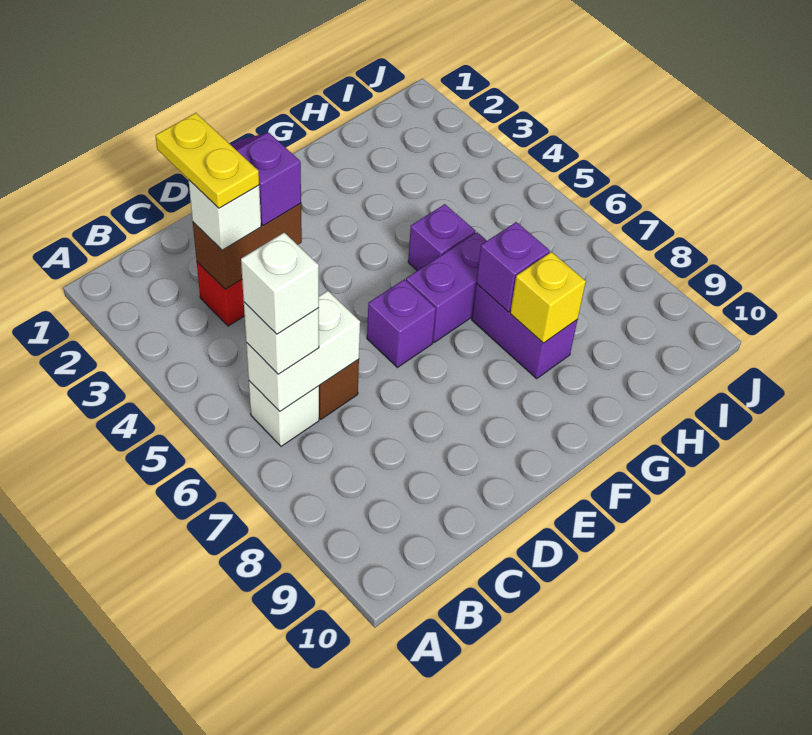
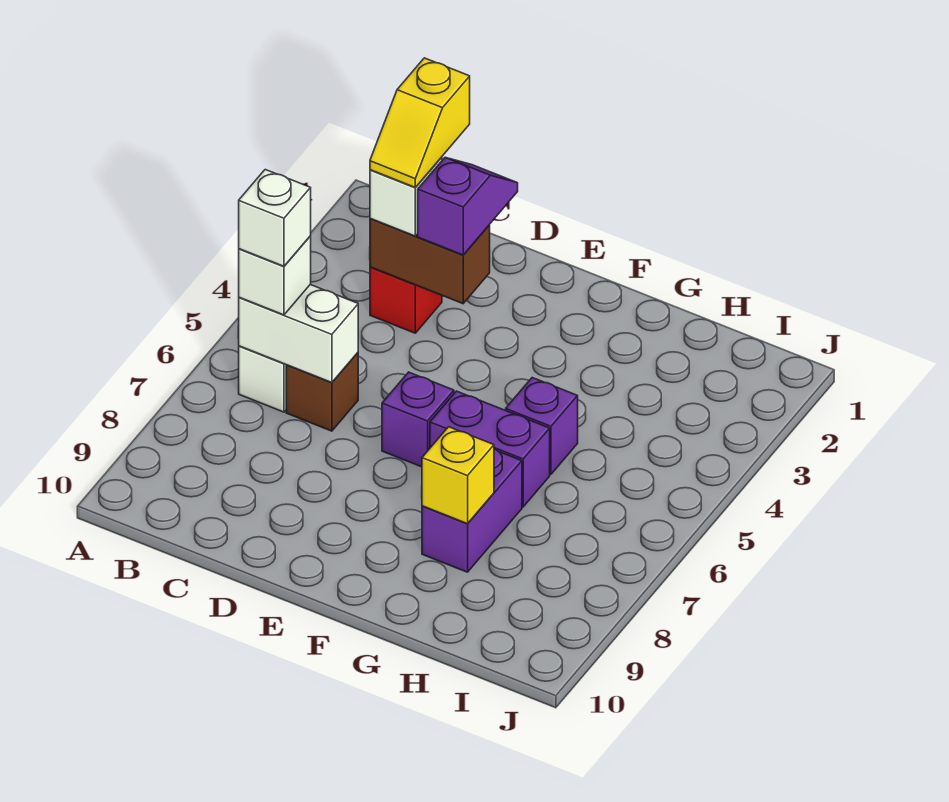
yellow plate C2:C3 level 4 -> yellow slope C2:C3 level 4 top 2
purple brick G7 level 2 -> none

